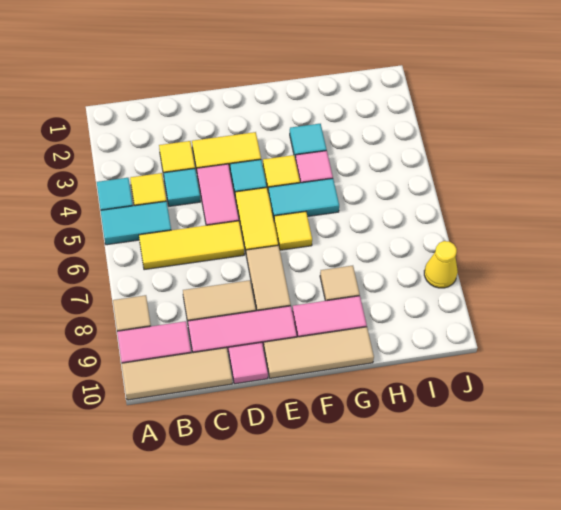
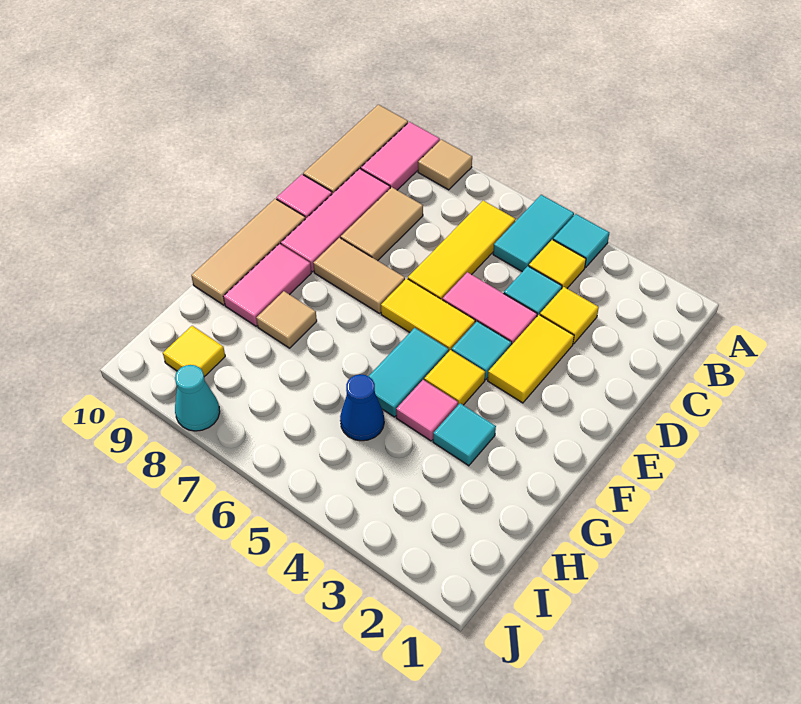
yellow tile F6 level 1 -> yellow tile I9 level 1
none -> blue cone H5 level 1
yellow cone J8 level 1 -> cyan cone J8 level 1

